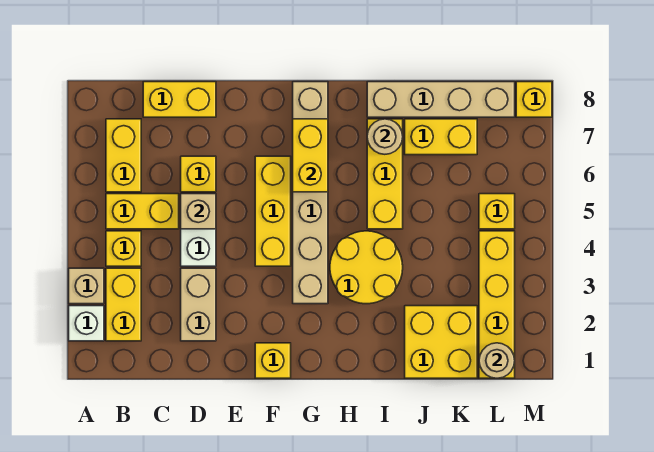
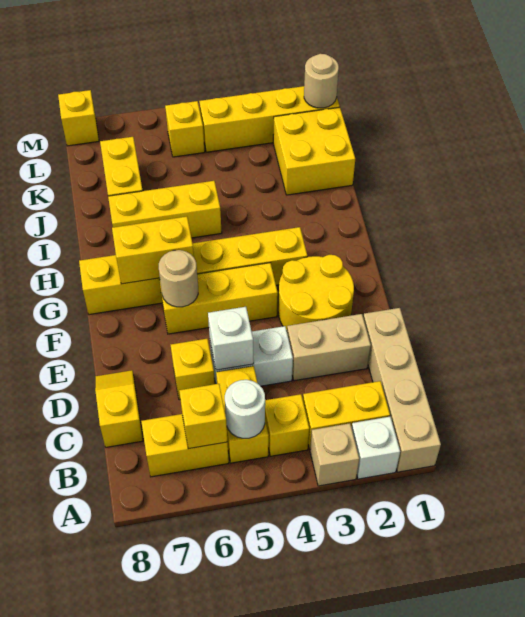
none -> white round brick B5 level 2
yellow brick C8:D8 level 1 -> yellow slope C8:D8 level 1 top C
tan brick D5 level 2 -> white brick D5 level 2
yellow brick F1 level 1 -> yellow brick B6 level 2
tan brick G3:G8 level 1 -> yellow brick G3:G8 level 1
yellow round brick H3:I4 level 1 -> yellow round brick E2:F3 level 1
tan round brick I7 level 2 -> tan round brick F6 level 2
tan brick I8:L8 level 1 -> tan brick A1:D1 level 1

